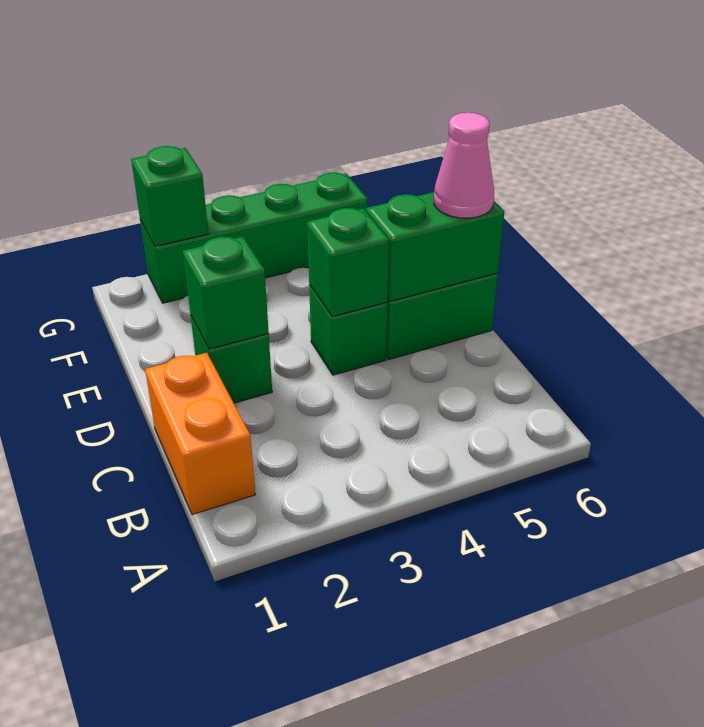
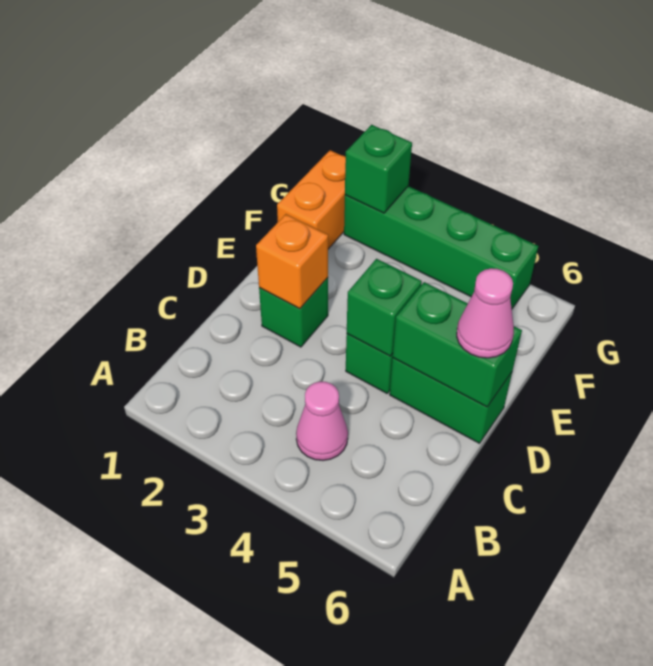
orange brick B1:C1 level 1 -> orange brick F1:G1 level 1
none -> pink cone B4 level 1
green brick D2 level 2 -> orange brick D2 level 2

